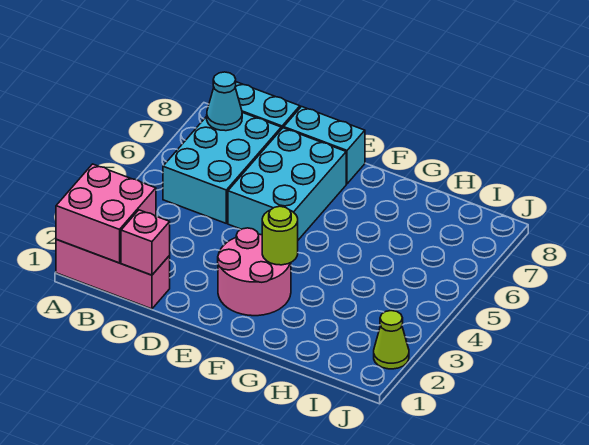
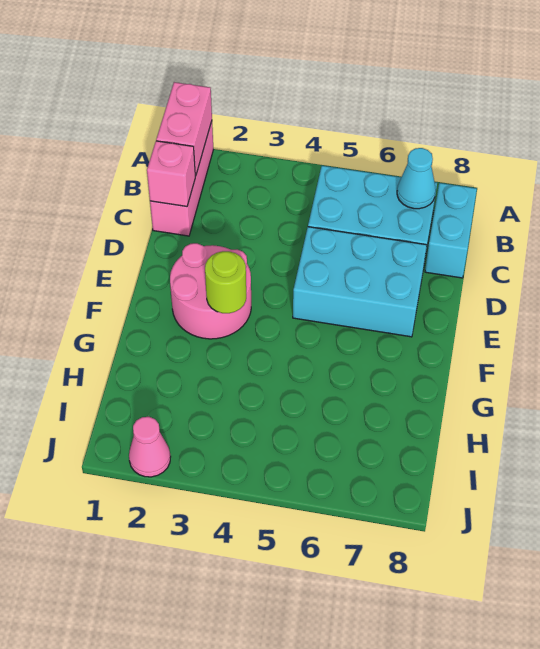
pink brick A1:B2 level 2 -> pink brick A1:B1 level 2
cyan brick D8:E8 level 1 -> none
lime cone J2 level 1 -> pink cone J2 level 1

